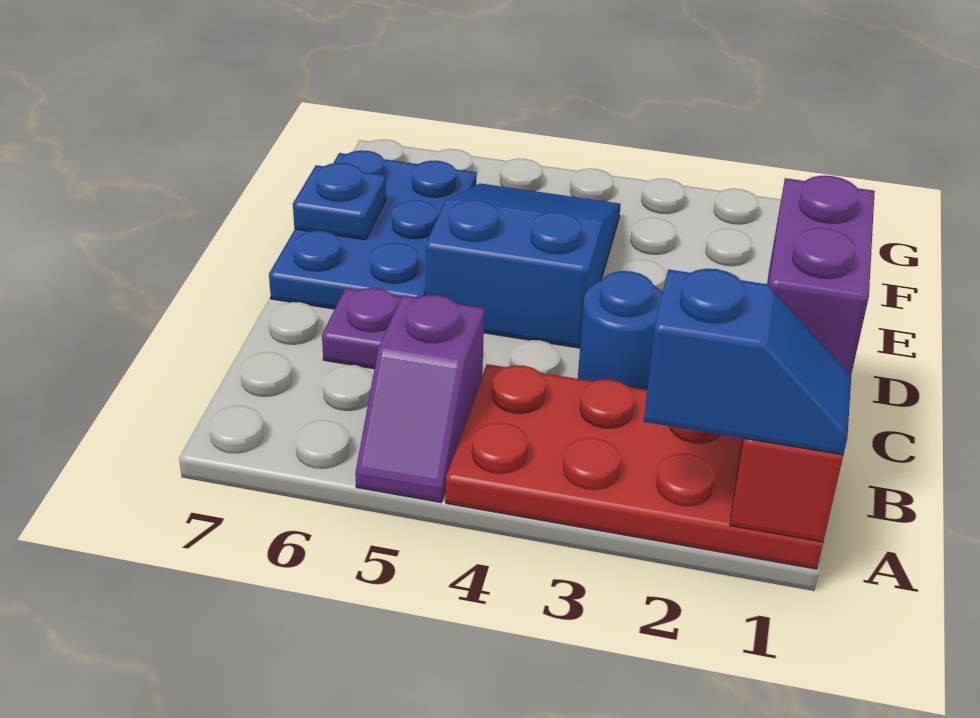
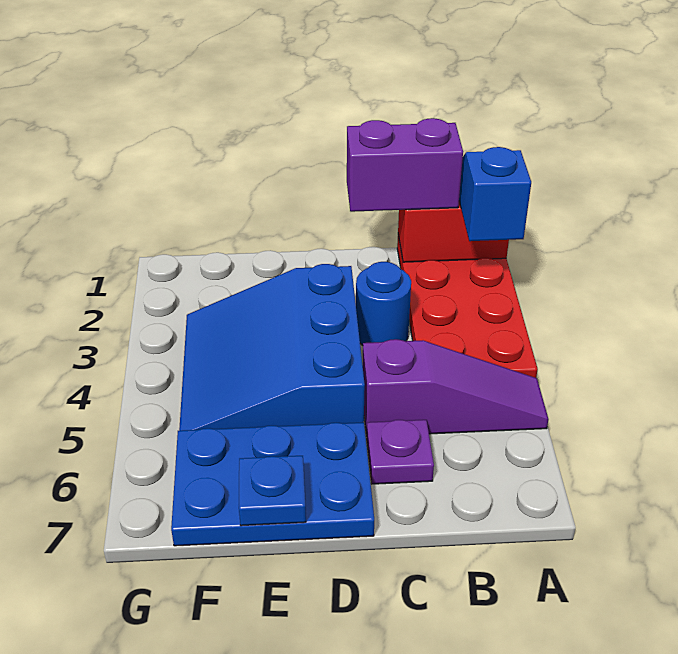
purple slope A5:B5 level 1 top B -> purple slope A5:C5 level 1 top C
blue slope D4:F5 level 1 top D -> blue slope D3:F5 level 1 top D

